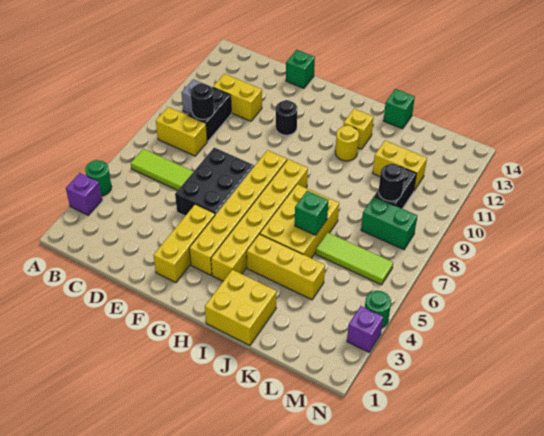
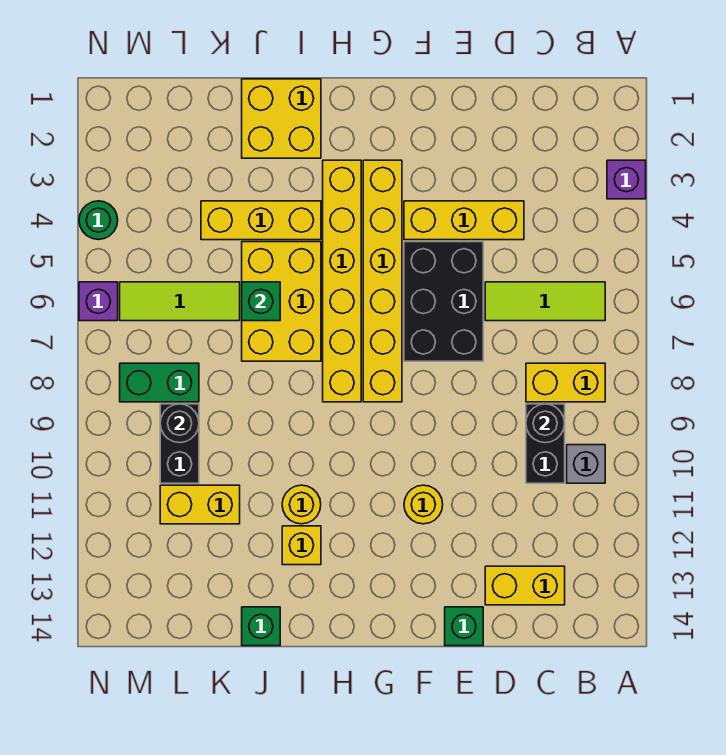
green round brick A4 level 1 -> none
yellow brick C11:D11 level 1 -> yellow brick C13:D13 level 1
yellow brick F2:F4 level 1 -> yellow brick D4:F4 level 1
black round brick F11 level 1 -> yellow round brick F11 level 1
purple brick N3 level 1 -> purple brick N6 level 1

